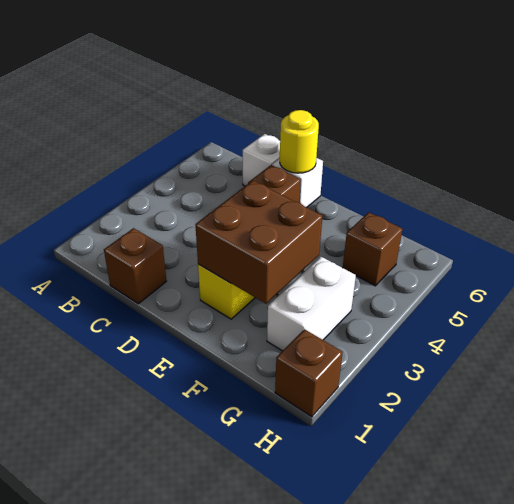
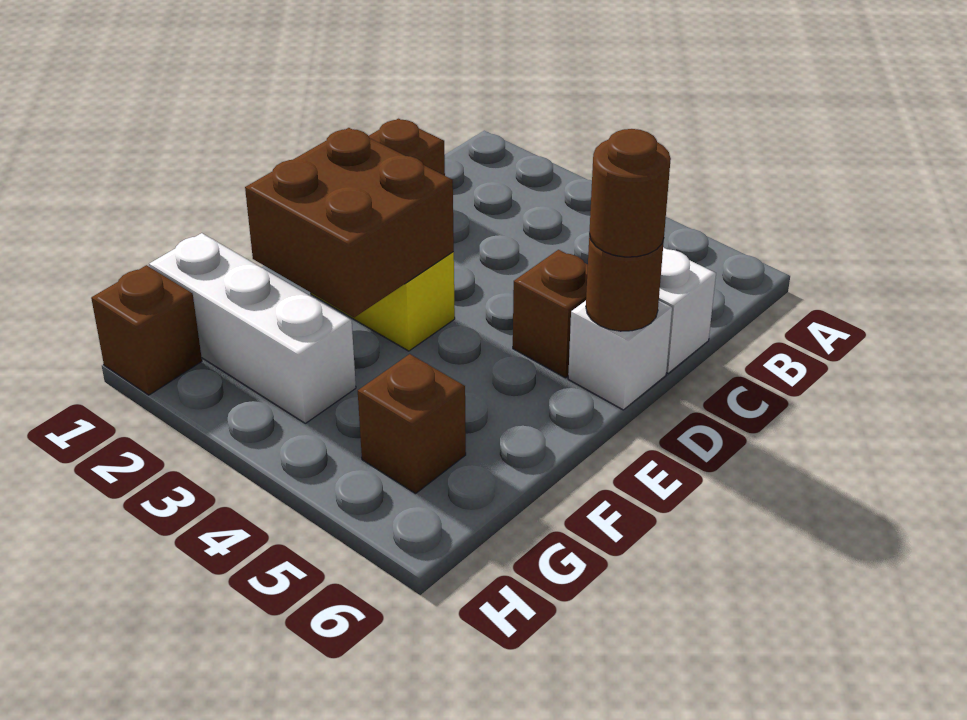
yellow round brick D6 level 2 -> brown round brick D6 level 2
none -> brown round brick D6 level 3
white brick G2:G3 level 1 -> white brick G1:G3 level 1

